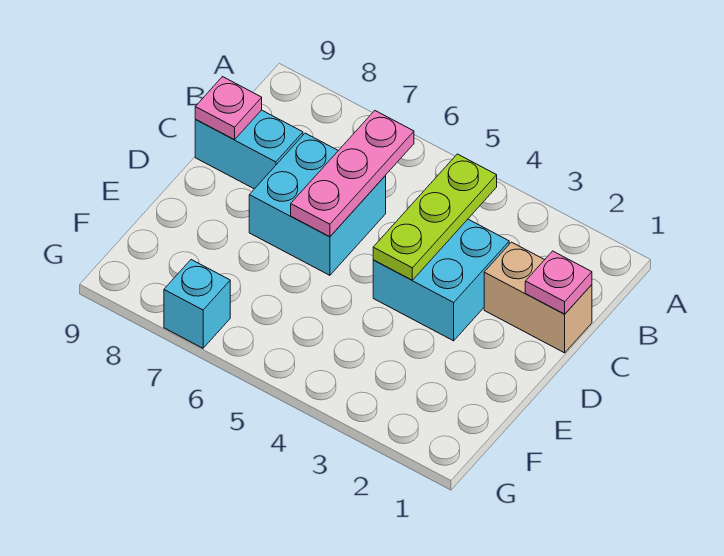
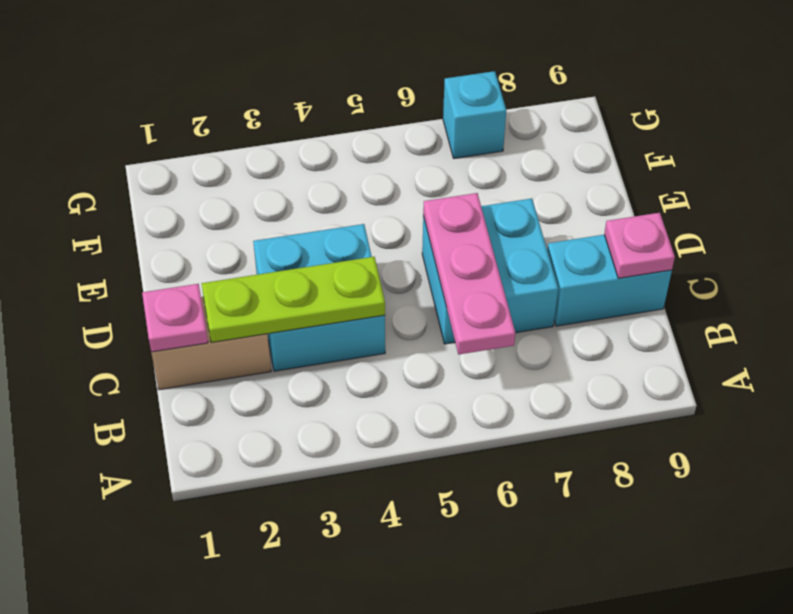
lime plate B4:D4 level 2 -> lime plate C2:C4 level 2

